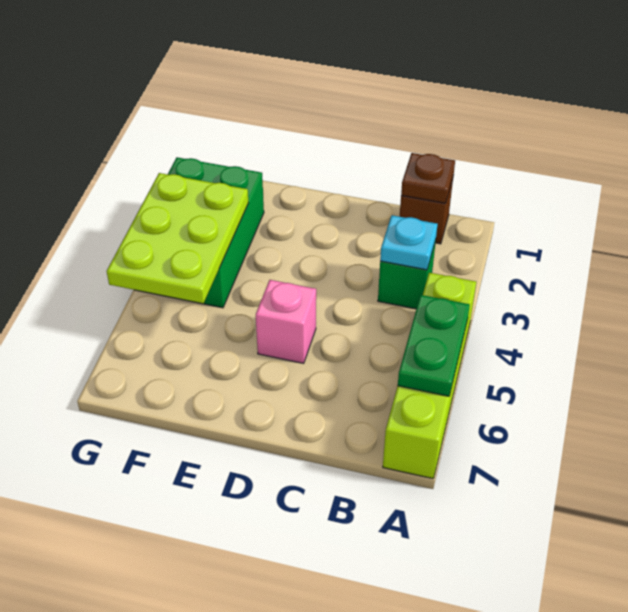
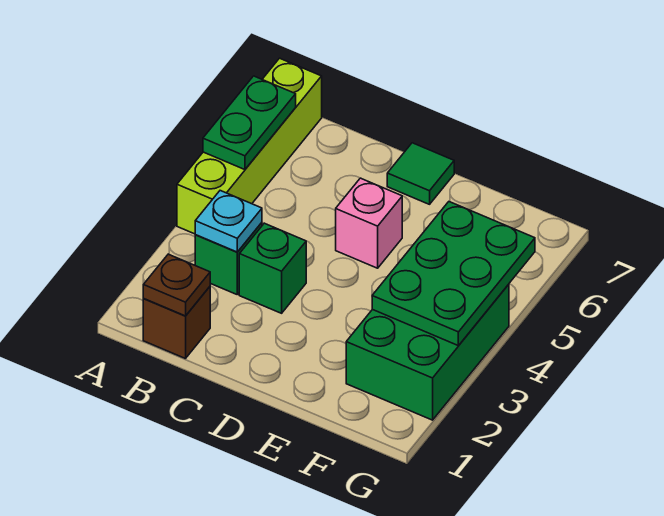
none -> green brick C3 level 1
none -> green tile D7 level 1
lime plate F3:G5 level 2 -> green plate F3:G5 level 2

